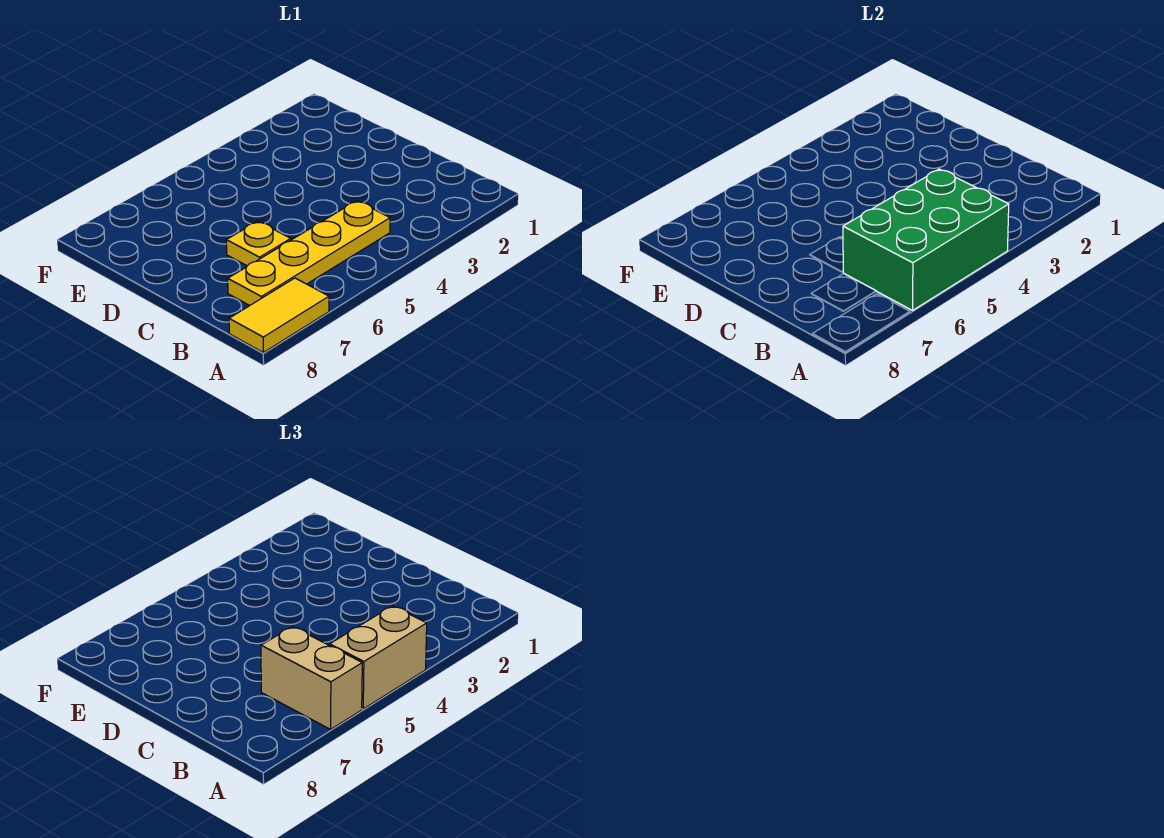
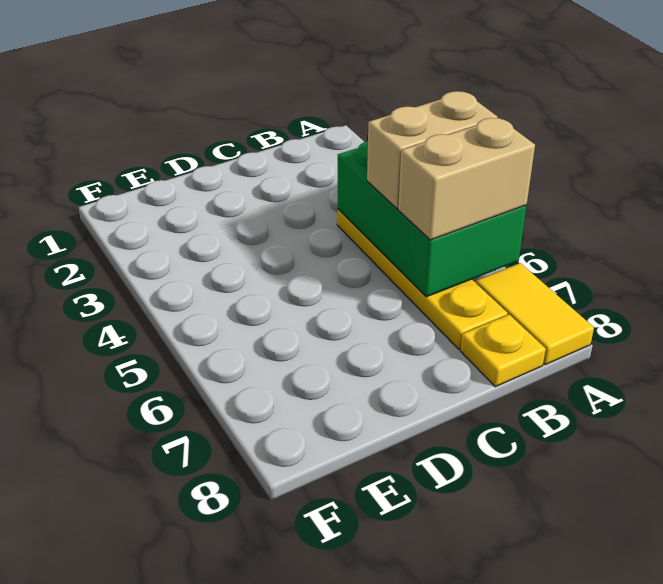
tan brick A4:A5 level 3 -> tan brick A5:B5 level 3
yellow plate C6 level 1 -> yellow plate B8 level 1

